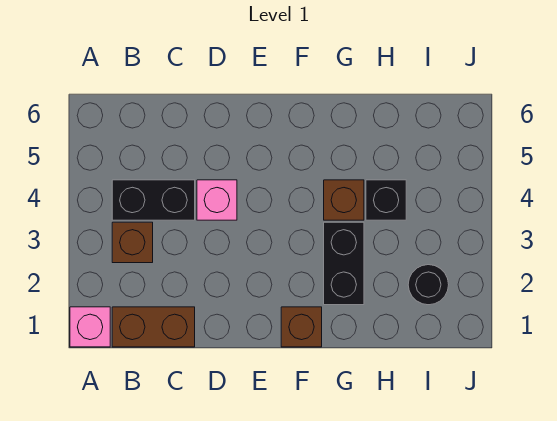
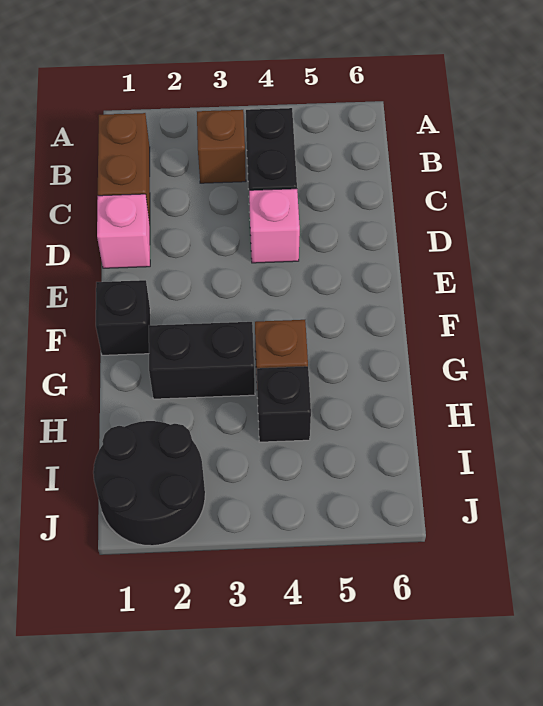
pink brick A1 level 1 -> pink brick D1 level 1
brown brick F1 level 1 -> black brick F1 level 1
black round brick I2 level 1 -> black round brick I1:J2 level 1

